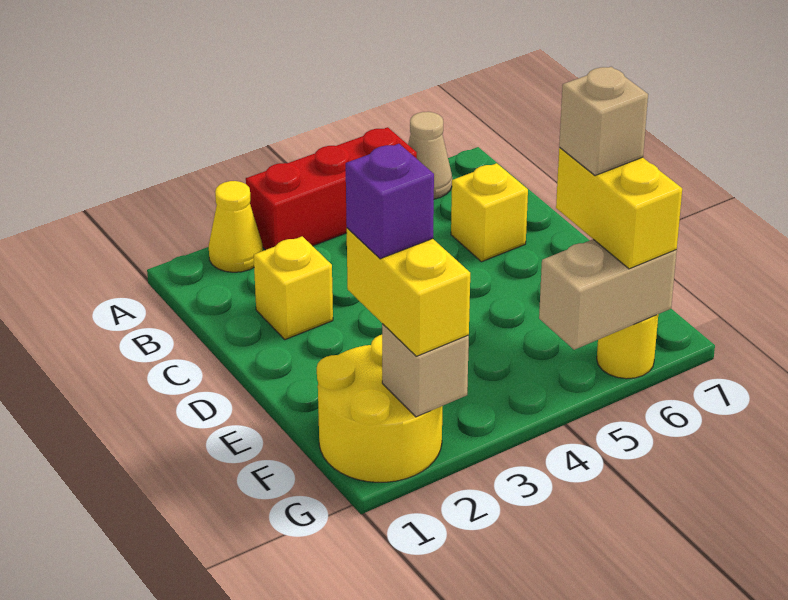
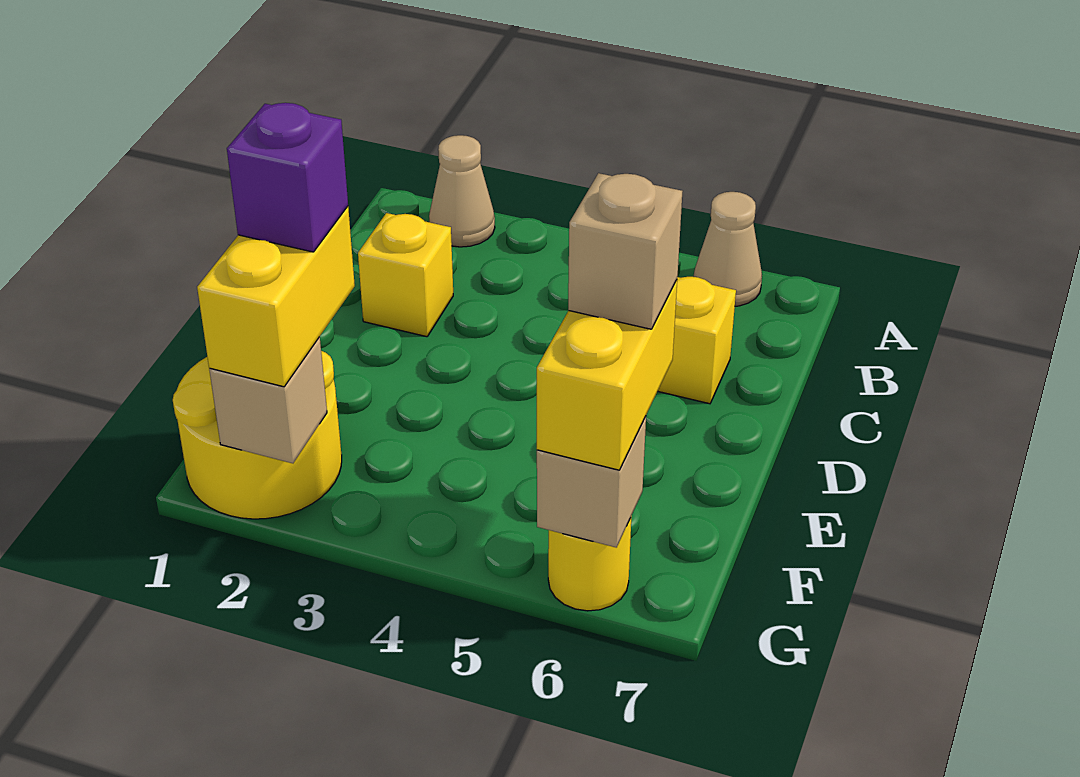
yellow cone A2 level 1 -> tan cone A2 level 1
red brick A3:A5 level 1 -> none
tan brick G5:G6 level 2 -> tan brick G6 level 2

